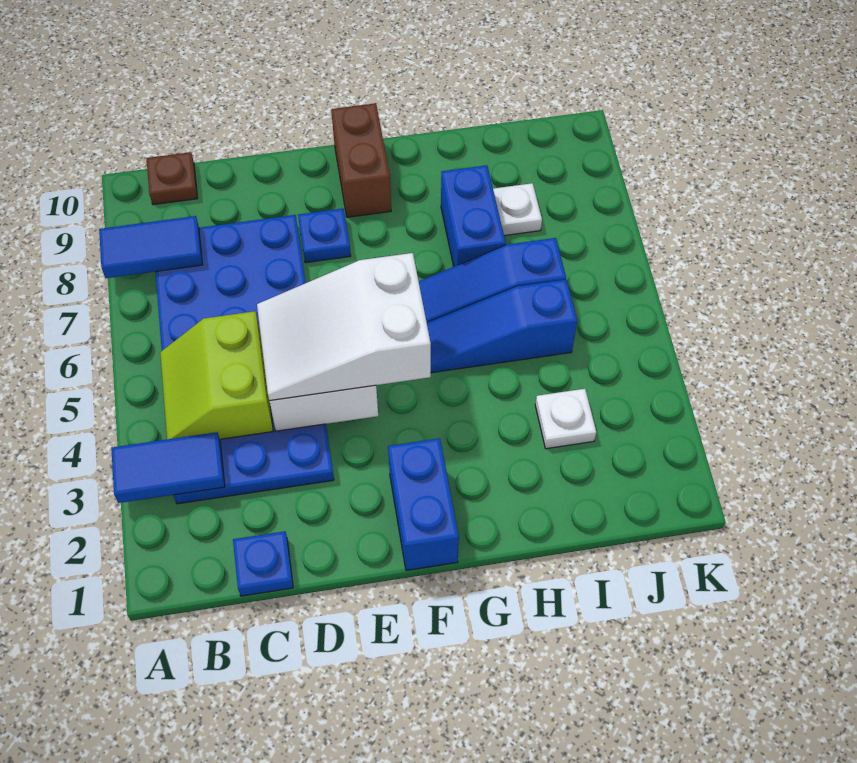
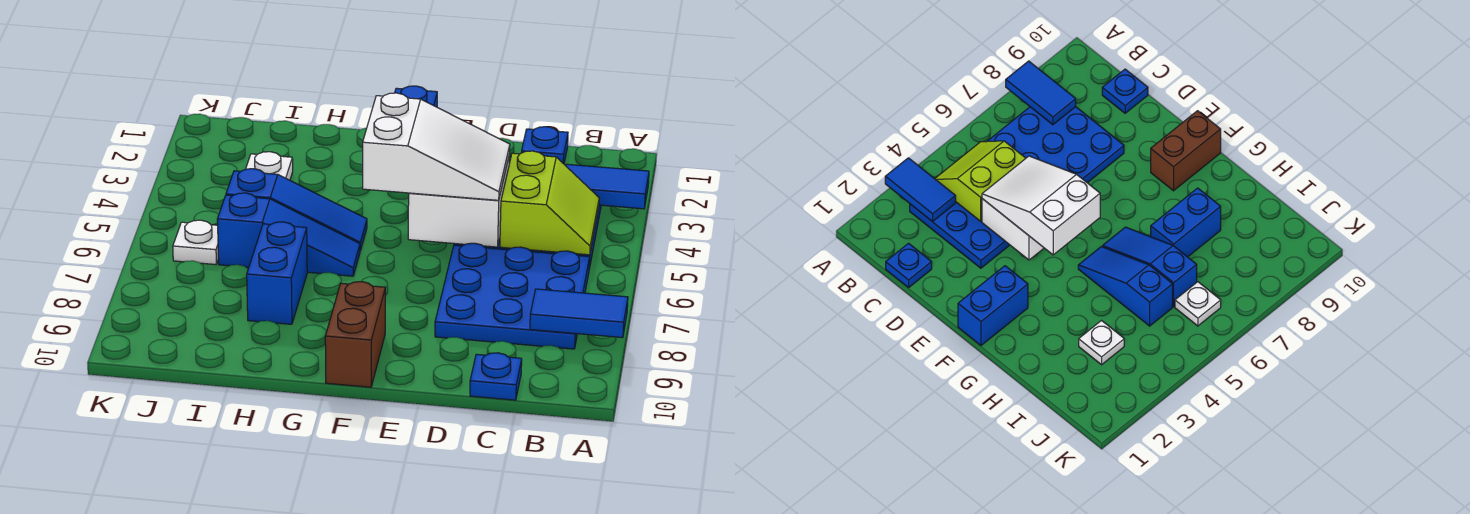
brown plate B10 level 1 -> none
blue plate E8 level 1 -> blue plate C10 level 1
white plate I8 level 1 -> white plate J6 level 1

